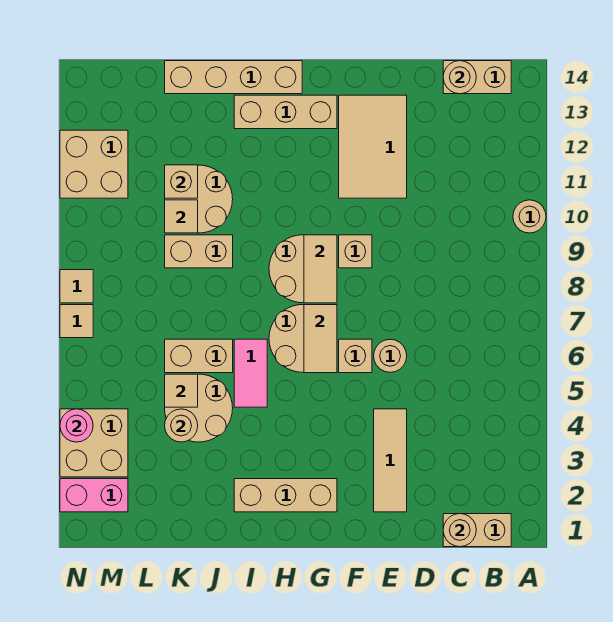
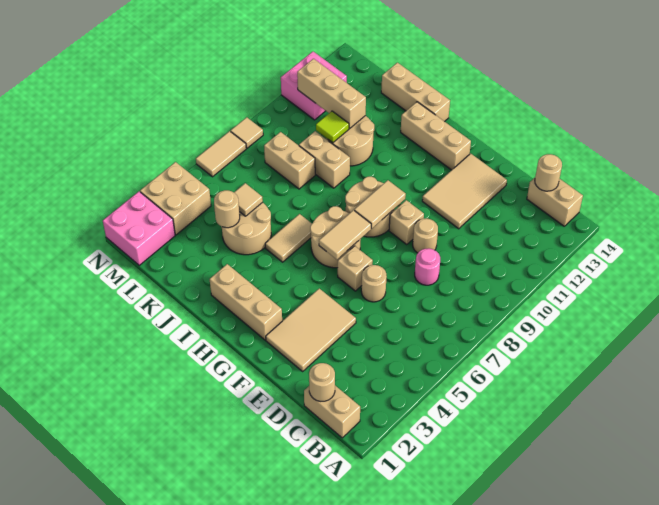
tan round brick A10 level 1 -> tan round brick E9 level 1
tan tile E2:E4 level 1 -> tan tile E2:F4 level 1
tan brick H14:K14 level 1 -> tan brick I14:K14 level 1
pink tile I5:I6 level 1 -> tan tile I5:I6 level 1
tan brick J6:K6 level 1 -> tan brick K8:L8 level 1
tan tile K10 level 2 -> lime tile K10 level 2
tan brick K11 level 2 -> tan brick K11:M11 level 2
pink brick M2:N2 level 1 -> pink brick M1:N2 level 1
tan brick M11:N12 level 1 -> pink brick M11:N12 level 1
pink round brick N4 level 2 -> pink round brick D8 level 1
tan tile N7 level 1 -> tan tile N6:N7 level 1

